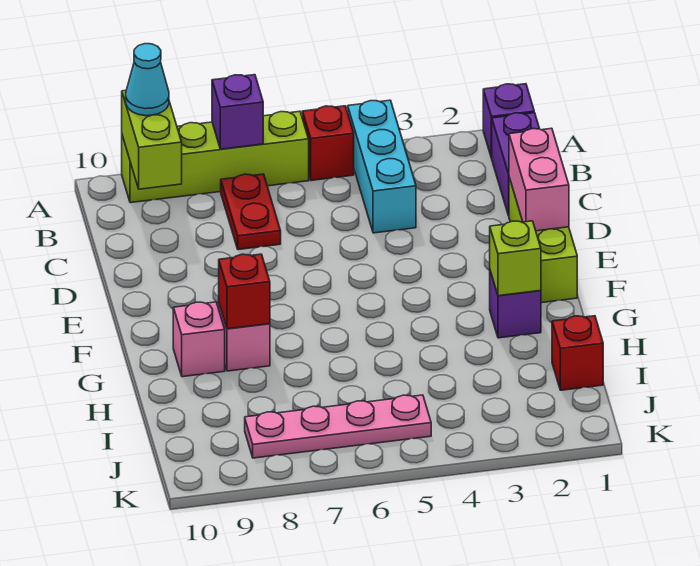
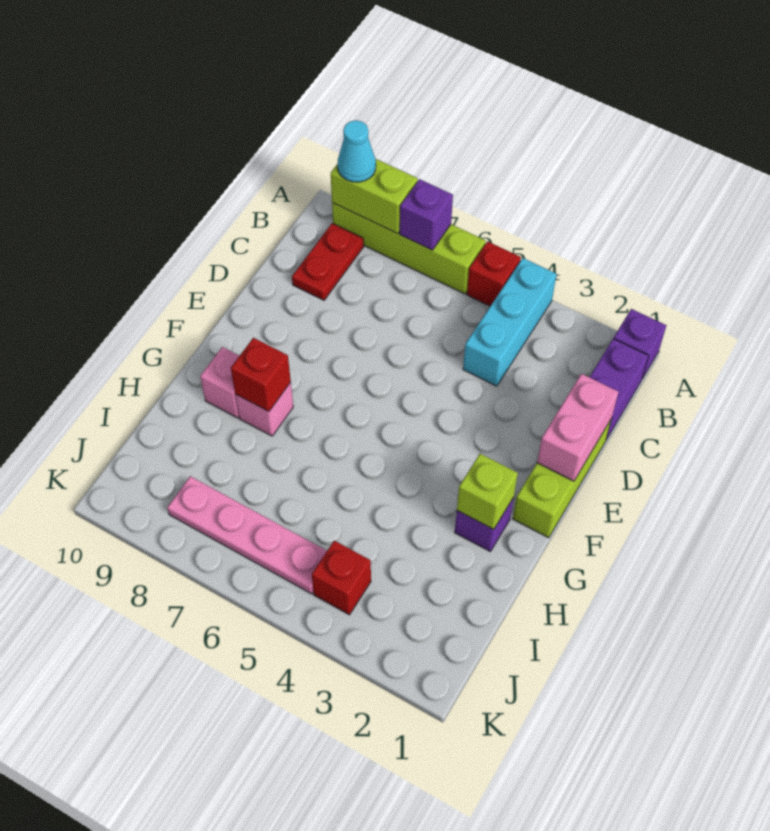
lime brick A9:B9 level 2 -> lime brick A8:A9 level 2
red plate B7:C7 level 1 -> red plate B9:C9 level 1
red brick I1 level 1 -> red brick J4 level 1

